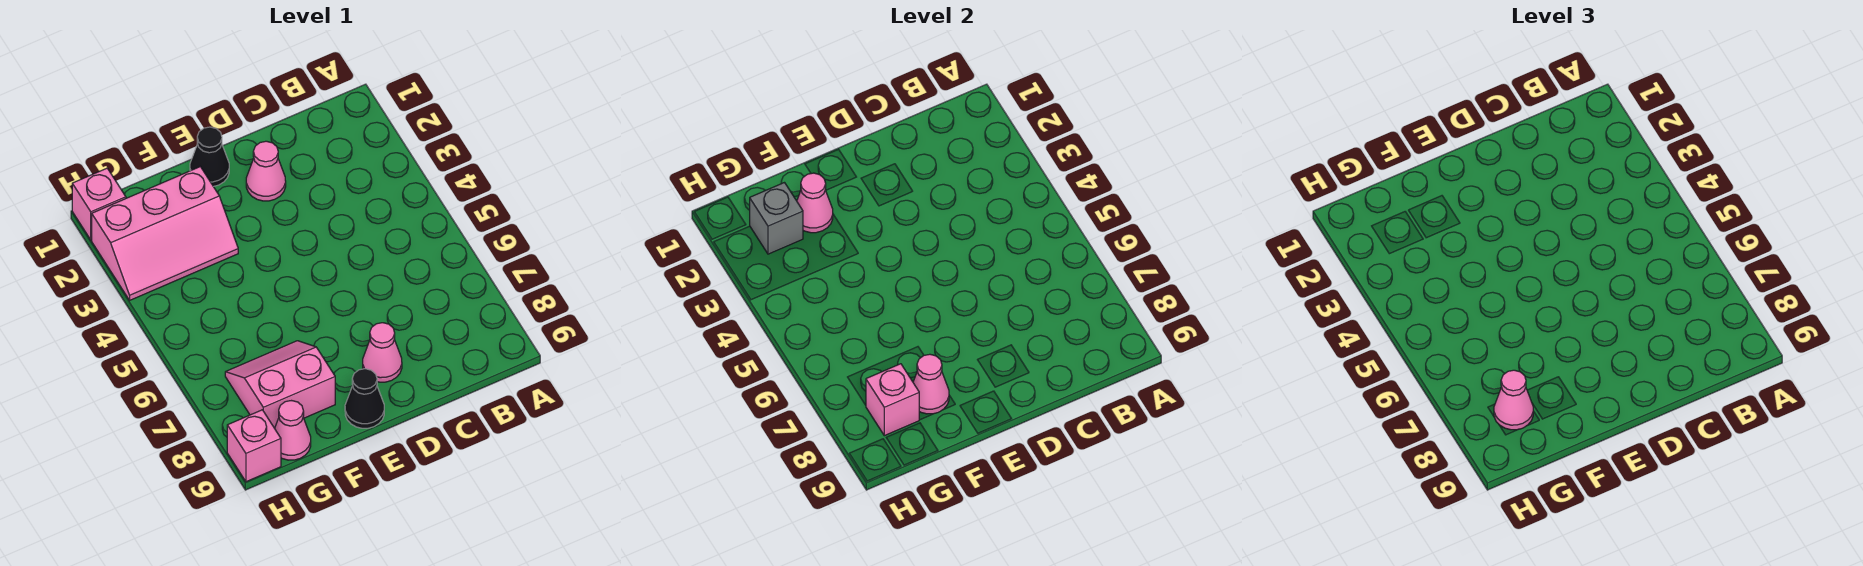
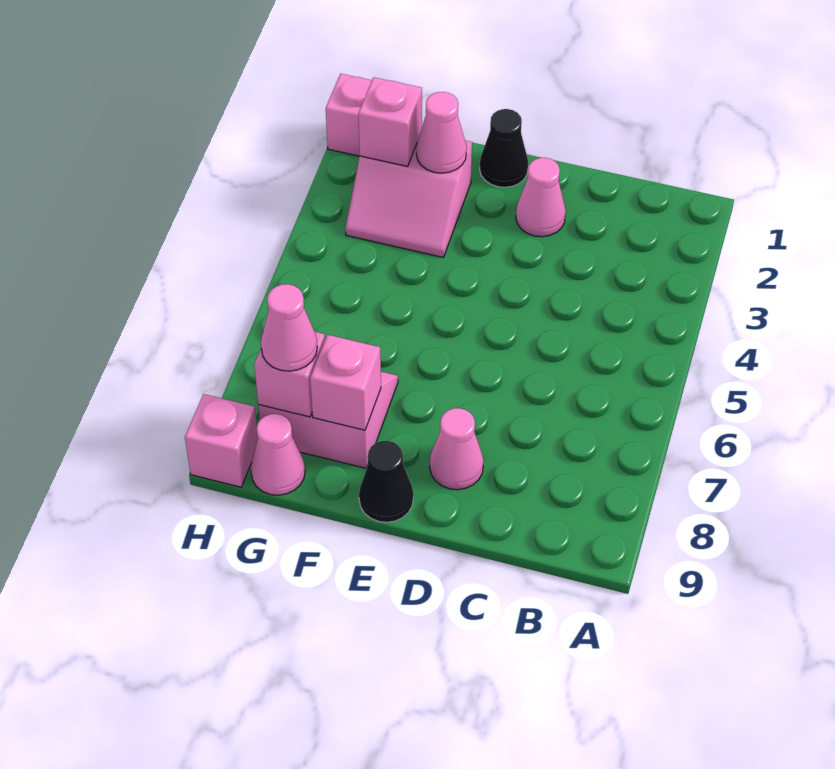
pink slope F2:H3 level 1 top 2 -> pink slope F2:G3 level 1 top 2
pink cone F8 level 2 -> pink brick F8 level 2
grey brick G2 level 2 -> pink brick G2 level 2

